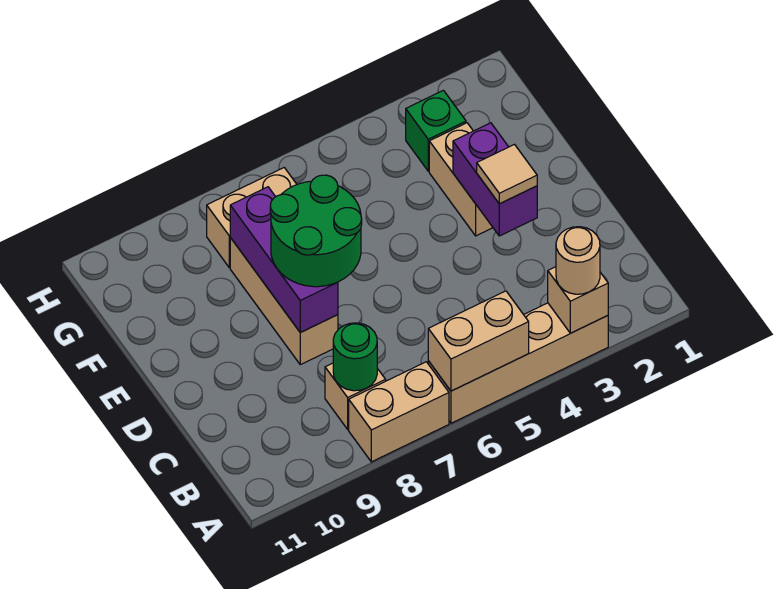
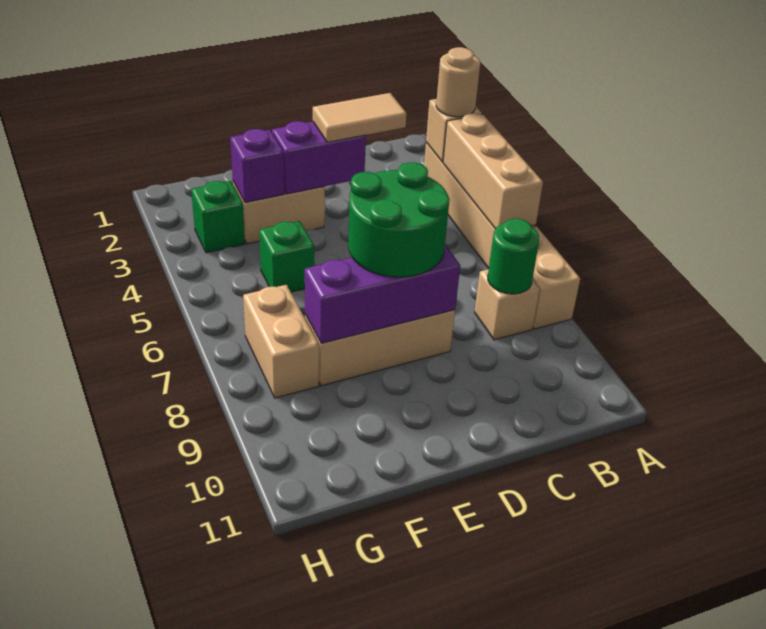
tan brick A5:A6 level 2 -> tan brick A4:A6 level 2
tan tile D3 level 3 -> tan tile C3:D3 level 3
none -> purple brick F3 level 2
none -> green brick F5 level 1

